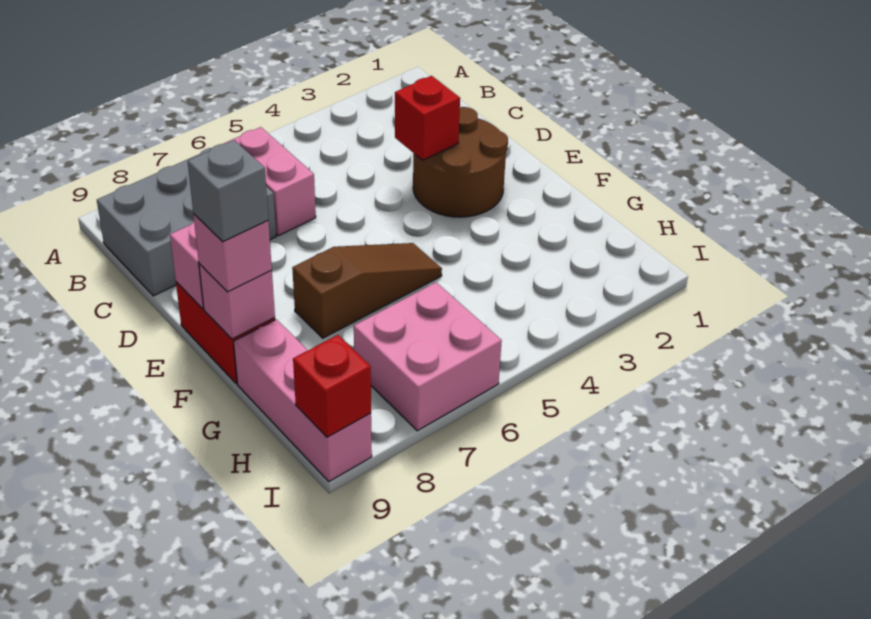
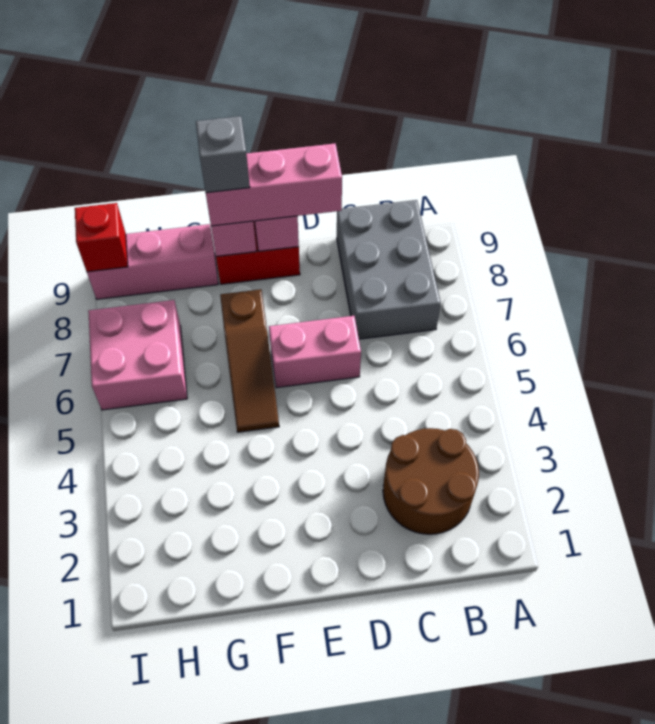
pink brick B6:C6 level 1 -> pink brick D6:E6 level 1
brown round brick D2:E3 level 1 -> brown round brick B2:C3 level 1
red brick D3 level 2 -> none
pink brick F9 level 3 -> pink brick D9:F9 level 3

